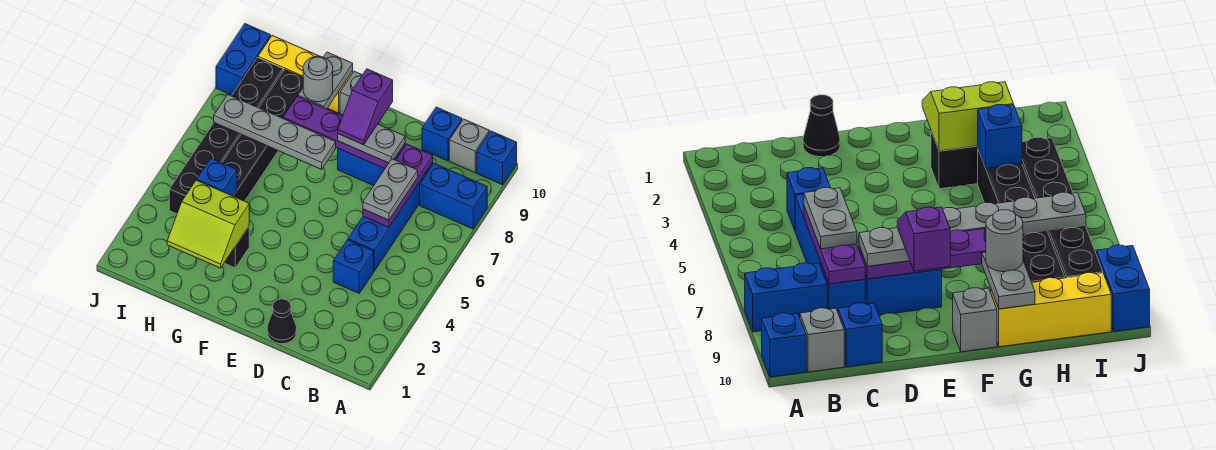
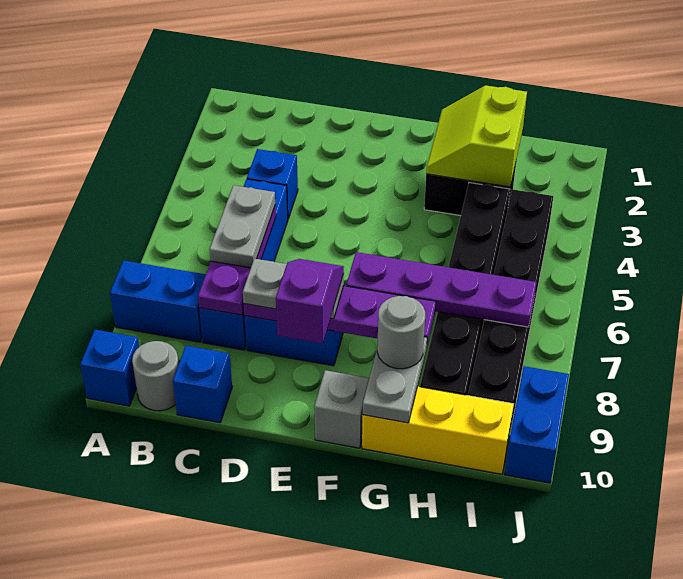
grey brick B10 level 1 -> grey round brick B10 level 1
black cone D1 level 1 -> none
grey plate F7:I7 level 2 -> purple plate F7:I7 level 2
lime slope G2:H3 level 2 top 3 -> lime slope G2:H3 level 2 top H
blue brick H4 level 2 -> none

